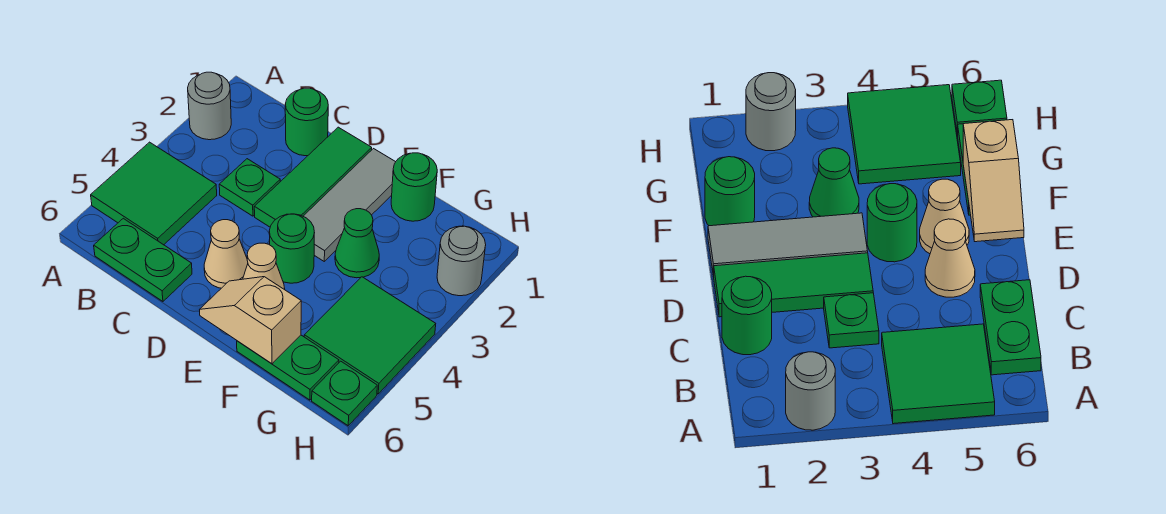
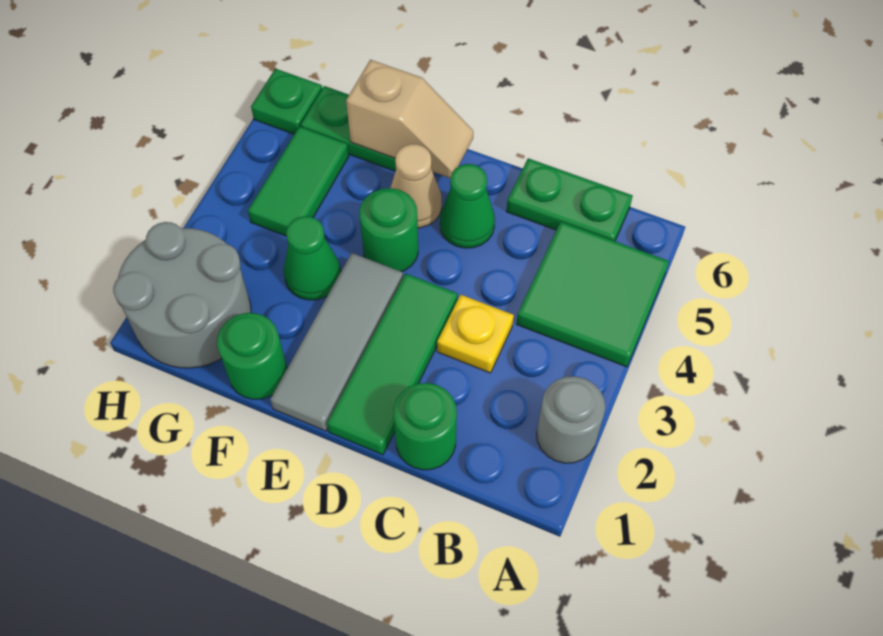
green plate C3 level 1 -> yellow plate C3 level 1
tan cone D5 level 1 -> green cone D5 level 1
green tile G4:H5 level 1 -> green tile G4:G5 level 1
grey round brick H2 level 1 -> grey round brick G1:H2 level 1

